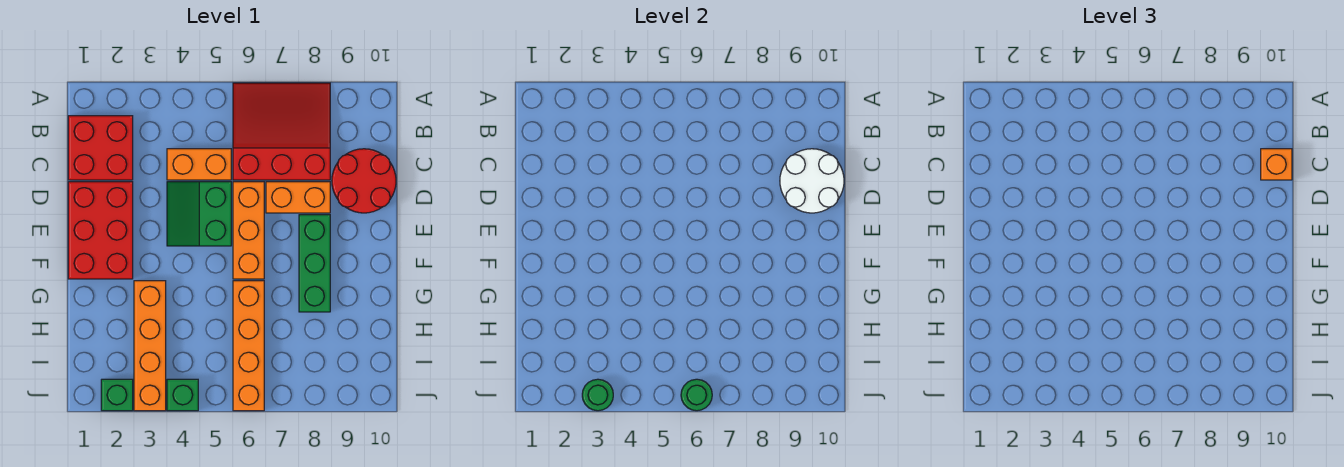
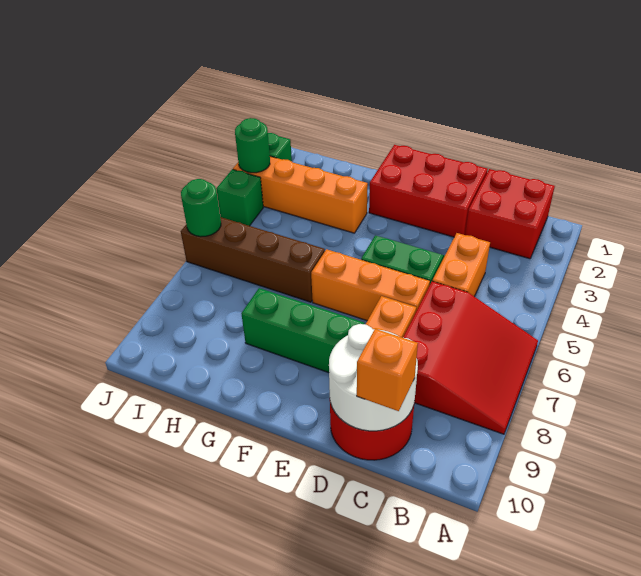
orange brick G6:J6 level 1 -> brown brick G6:J6 level 1

